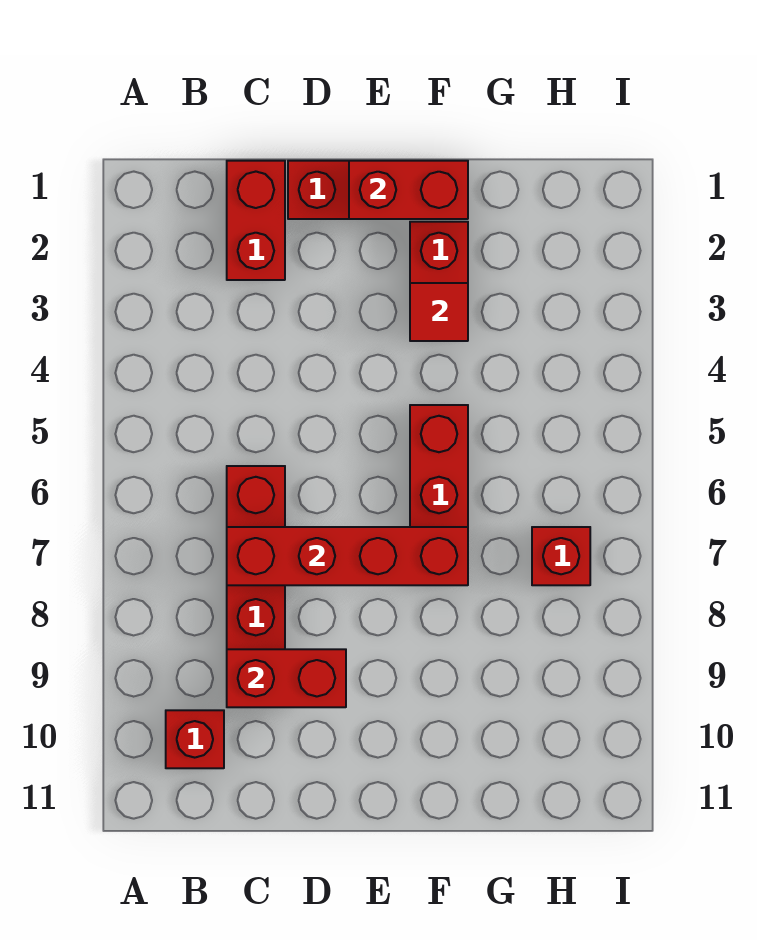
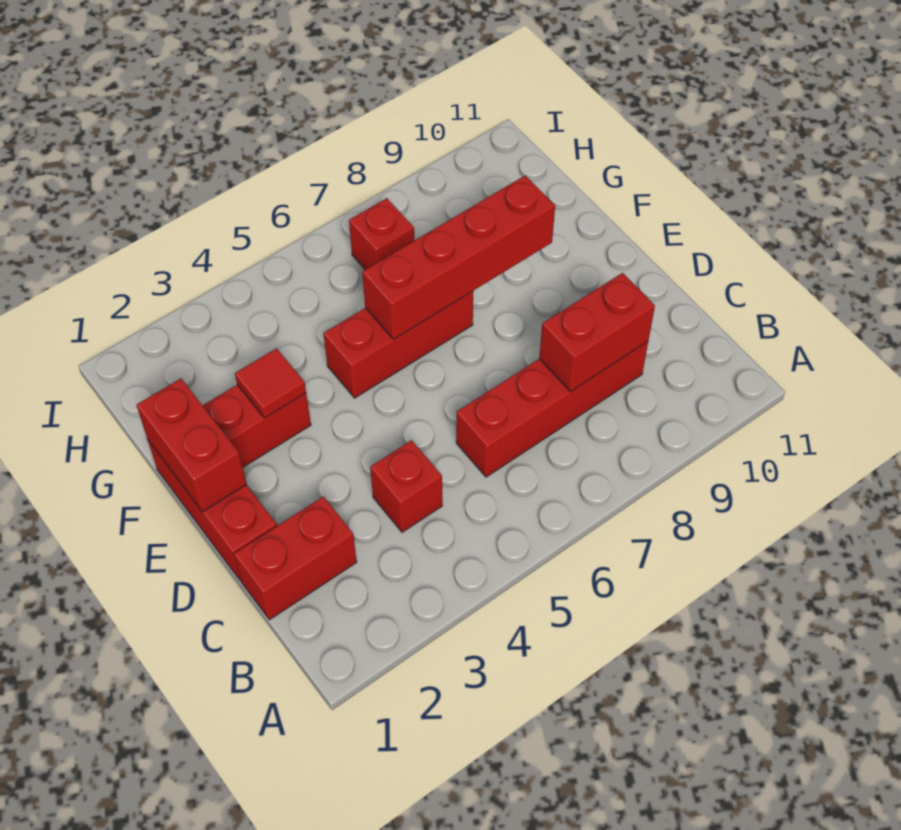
red brick B10 level 1 -> red brick C4 level 1
red brick C7:F7 level 2 -> red brick F6:F9 level 2
red brick C9:D9 level 2 -> red brick C8:C9 level 2

